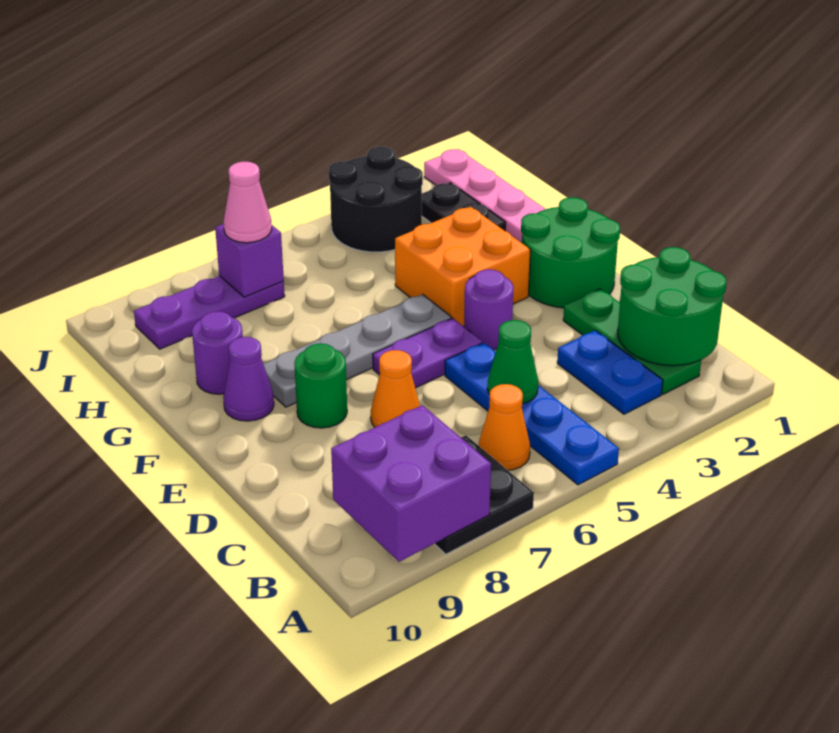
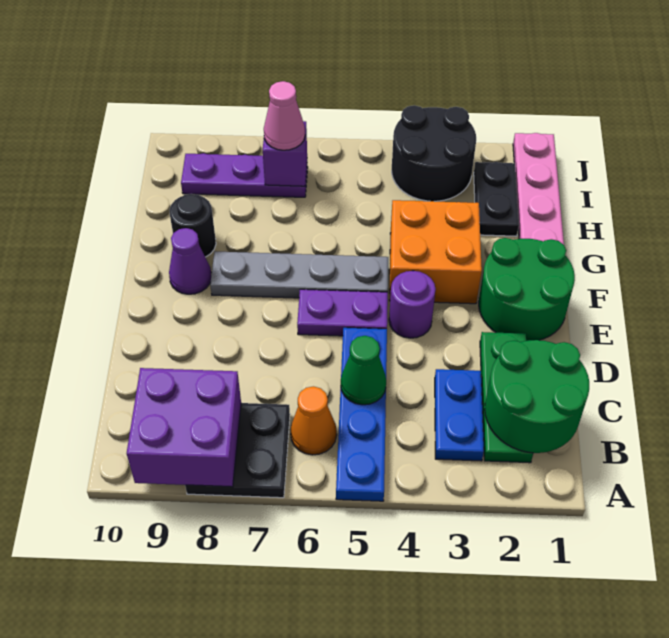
orange cone D7 level 1 -> none
green round brick E8 level 1 -> none
purple round brick G9 level 1 -> black round brick G9 level 1

